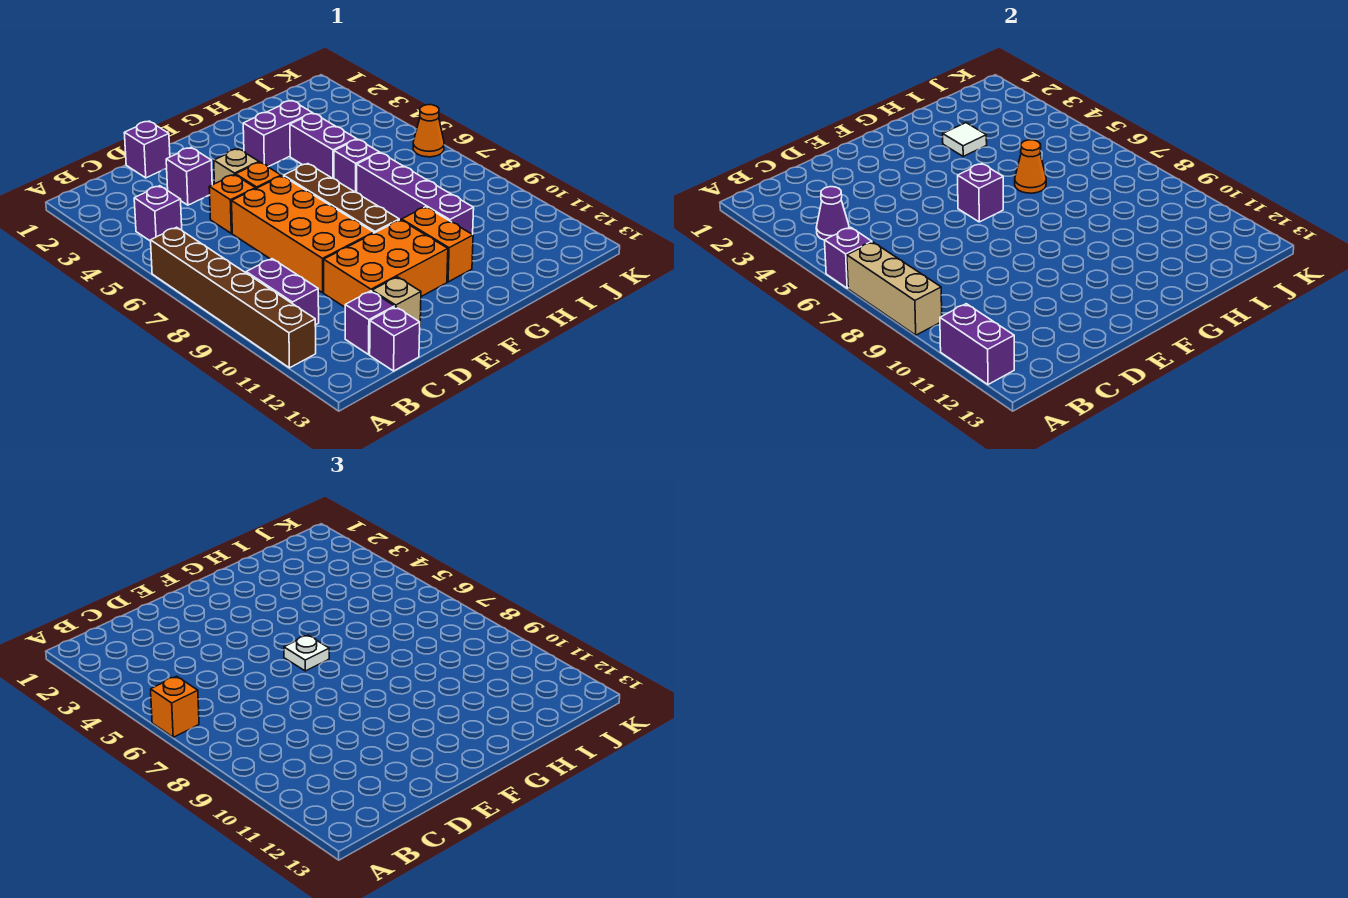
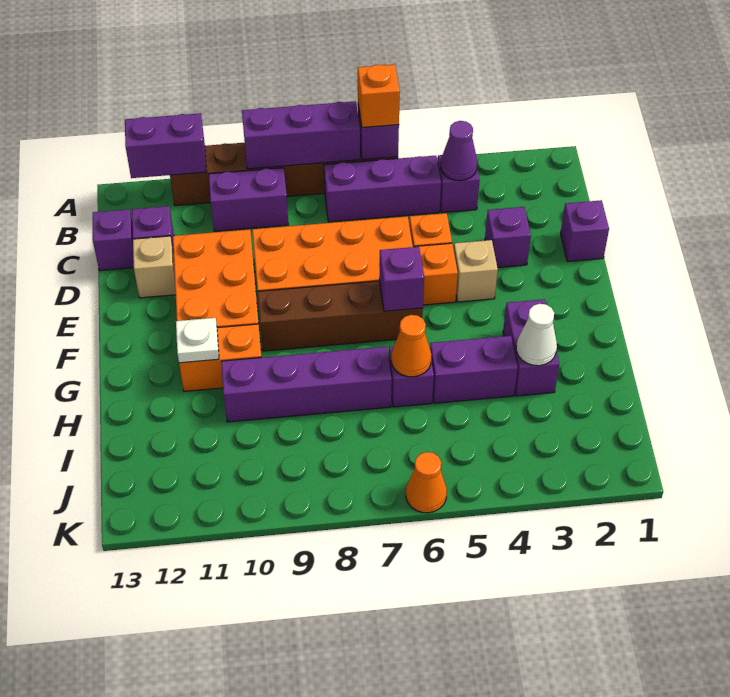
tan brick A7:A9 level 2 -> purple brick A7:A9 level 2
none -> purple brick B5:B7 level 1
white plate F6 level 3 -> white plate G11 level 2
white tile H3 level 2 -> white cone H3 level 2

